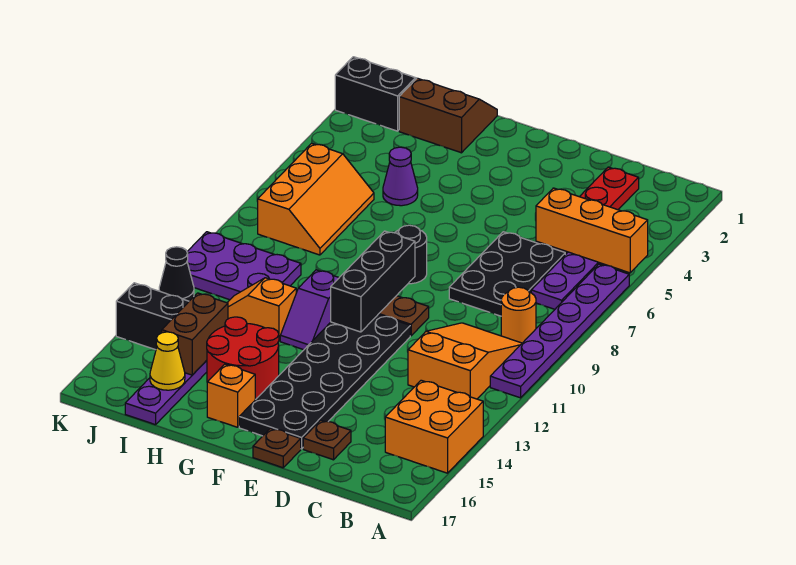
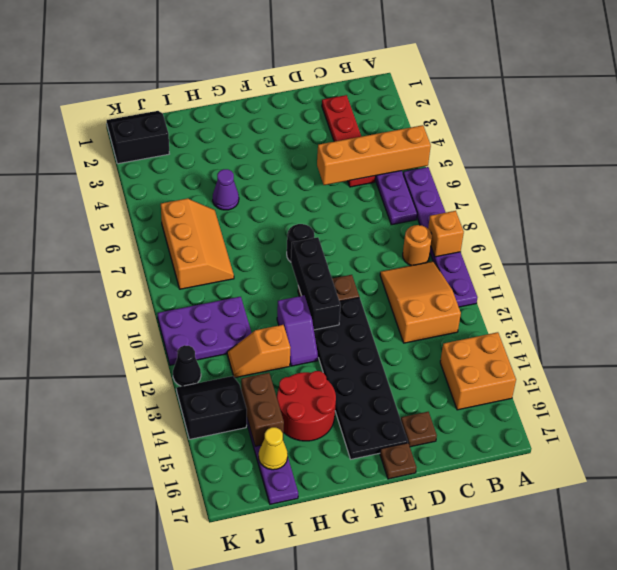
orange brick A5:C5 level 2 -> orange brick A5:D5 level 2
black plate C6:D8 level 1 -> none
orange brick G16 level 1 -> orange brick A9 level 2
brown slope H1:I2 level 1 top 2 -> none

